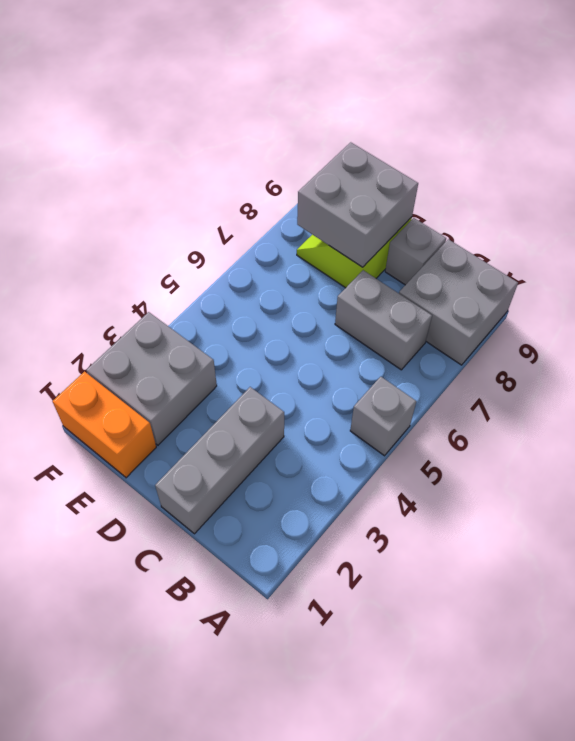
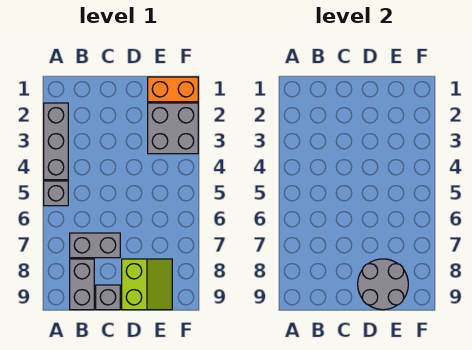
grey brick A8:B9 level 1 -> grey brick B8:B9 level 1
grey brick C1:C3 level 1 -> grey brick A2:A4 level 1
grey brick D8:E9 level 2 -> grey round brick D8:E9 level 2

